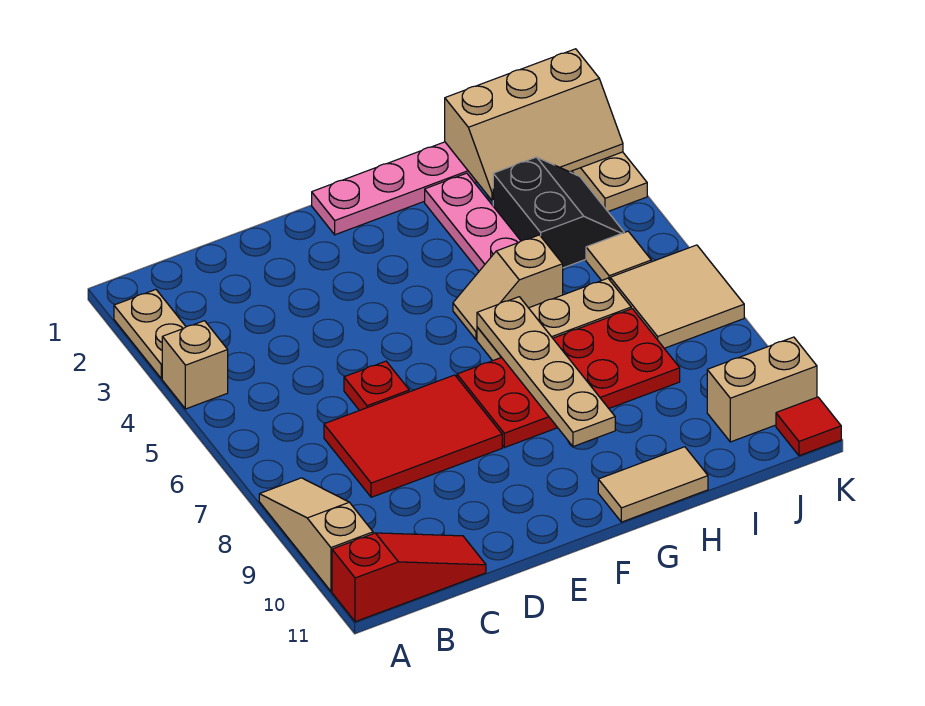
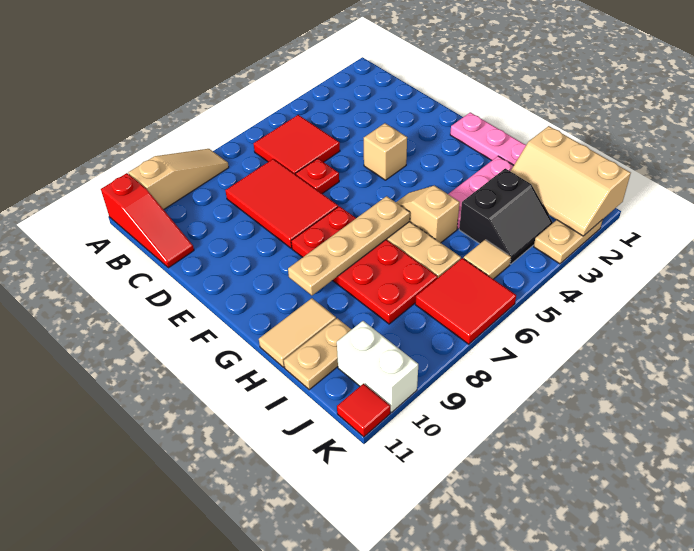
tan plate A2:A3 level 1 -> tan plate I10:I11 level 1
tan brick A4 level 1 -> tan brick E4 level 1
none -> red tile B5:C6 level 1
tan tile G11:H11 level 1 -> tan tile H10:H11 level 1
tan tile J6:K7 level 1 -> red tile J6:K7 level 1
tan brick J10:K10 level 1 -> white brick J10:K10 level 1

